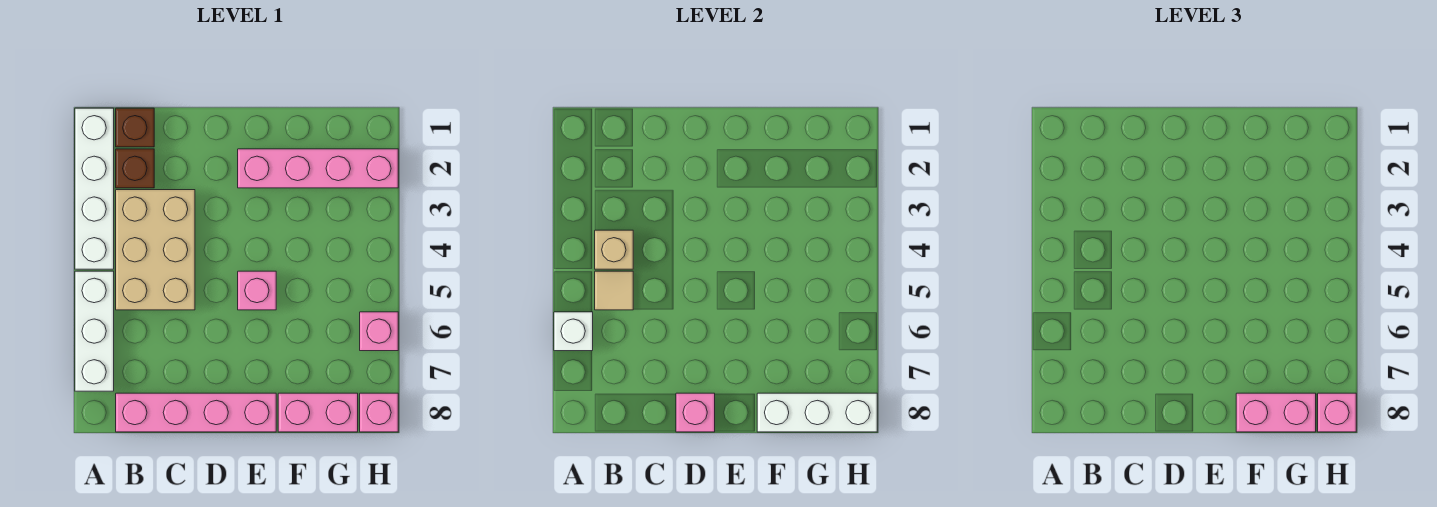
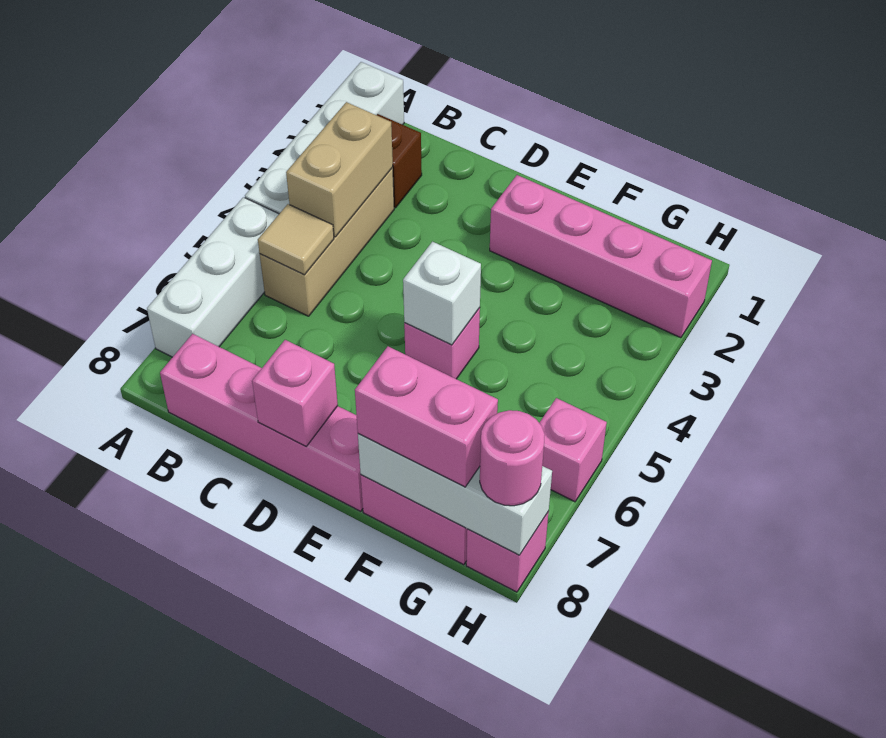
white brick A6 level 2 -> white brick E5 level 2
brown brick B1 level 1 -> none
tan brick B3:C5 level 1 -> tan brick B3:B5 level 1
tan brick B4 level 2 -> tan brick B3:B4 level 2
pink brick H8 level 3 -> pink round brick H8 level 3

